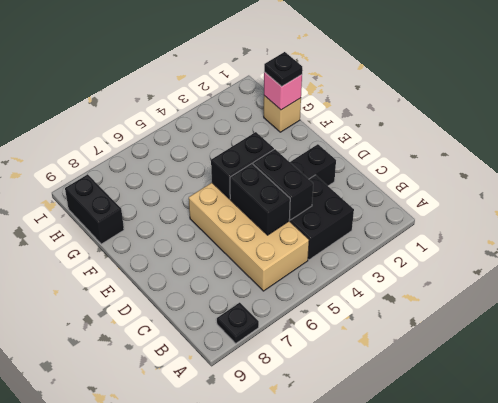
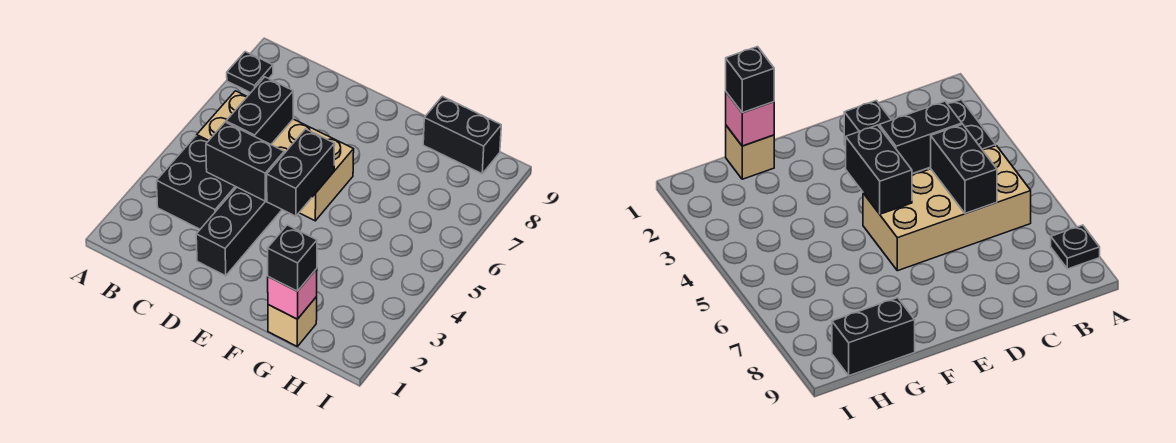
black brick C5:D5 level 2 -> black brick C5:C6 level 2
black plate G1 level 3 -> black brick G1 level 3

